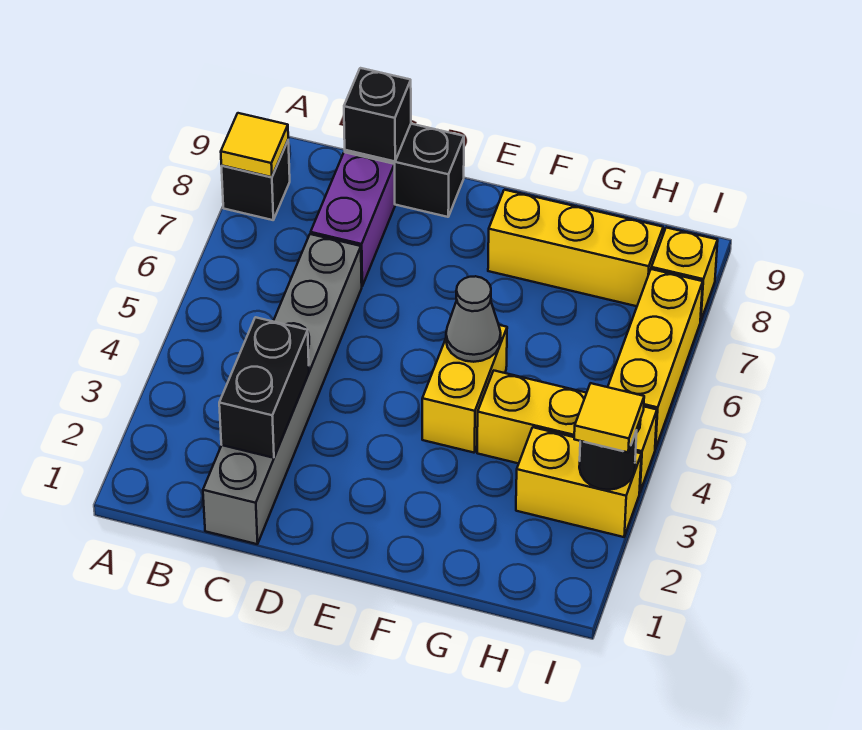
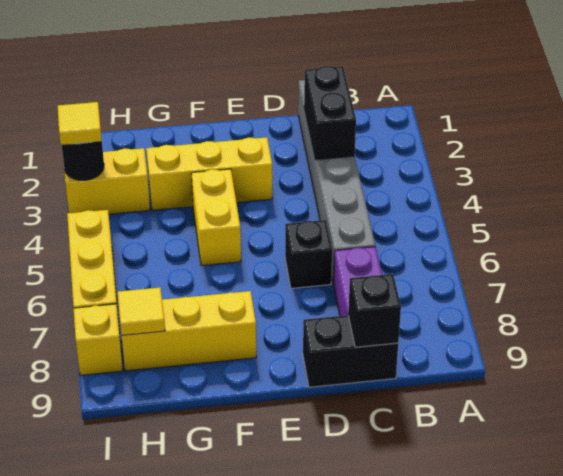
black brick A8 level 1 -> black brick D6 level 1
yellow tile A8 level 2 -> yellow tile H8 level 2
grey cone F5 level 2 -> none
yellow brick G4:I4 level 1 -> yellow brick E3:G3 level 1

